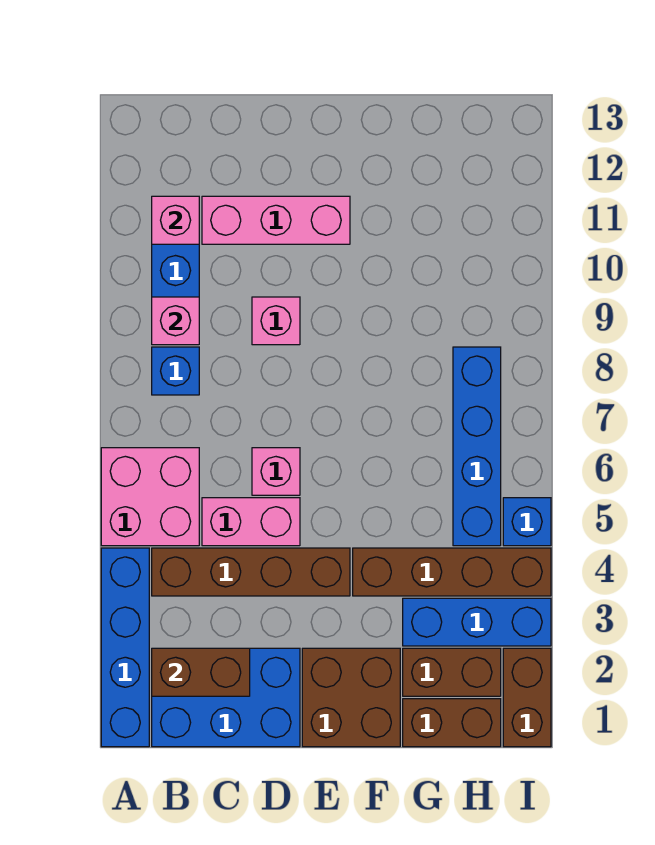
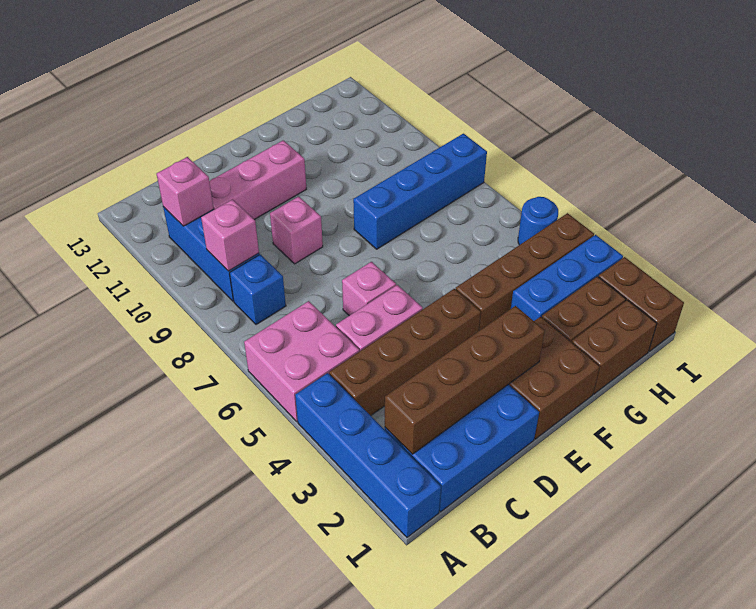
brown brick B2:C2 level 2 -> brown brick B2:E2 level 2
blue brick H5:H8 level 1 -> blue brick F8:I8 level 1
blue brick I5 level 1 -> blue round brick I5 level 1

